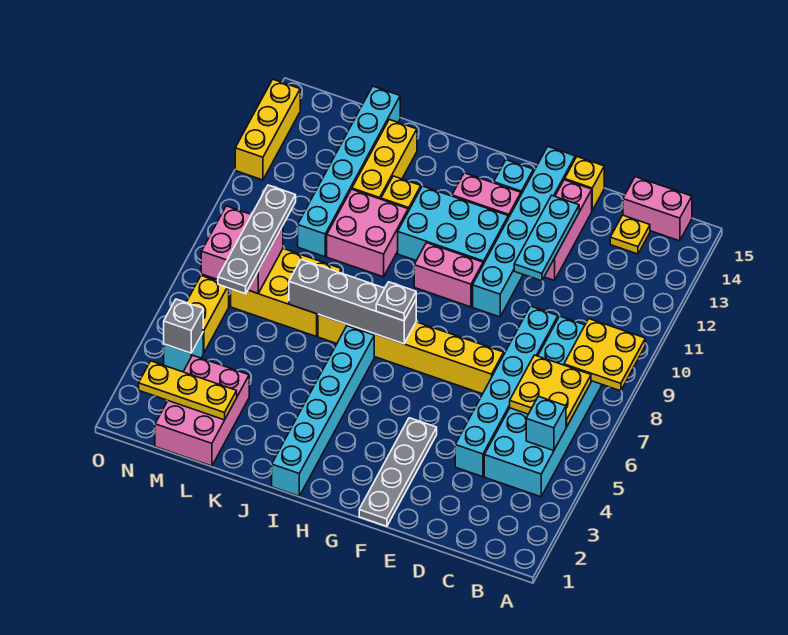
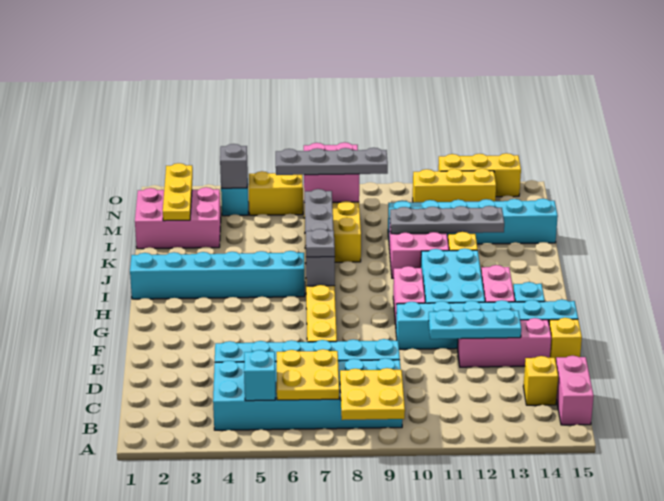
yellow plate C14 level 1 -> yellow brick C14 level 1
grey plate F1:F4 level 1 -> grey plate K10:K13 level 2
yellow brick K12:K14 level 1 -> yellow brick N11:N13 level 1

